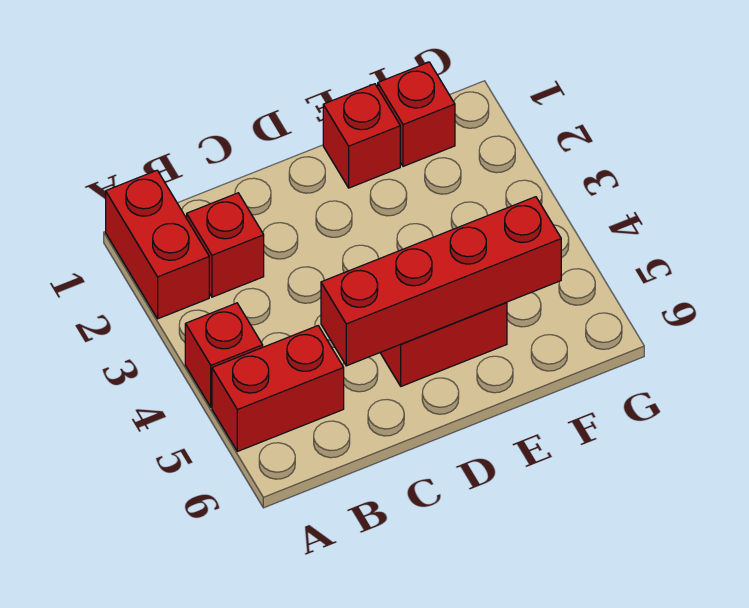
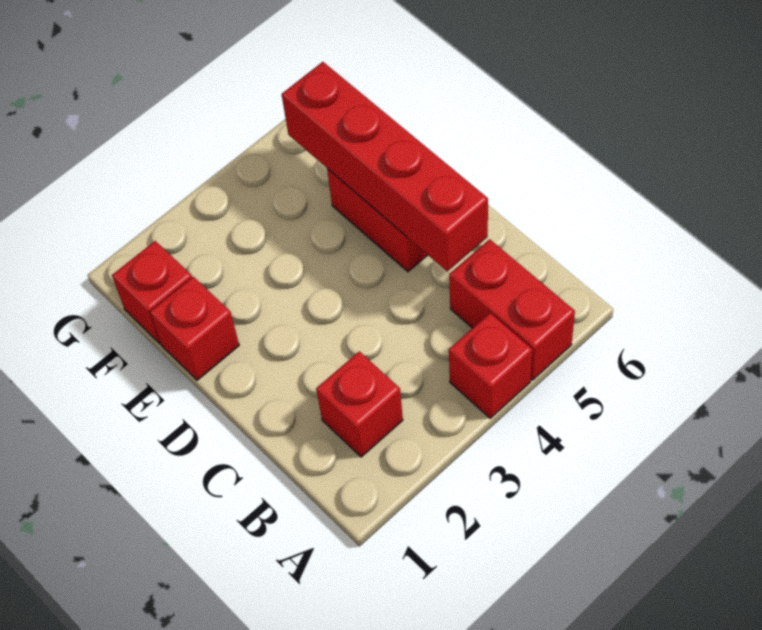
red brick A1:A2 level 1 -> none

